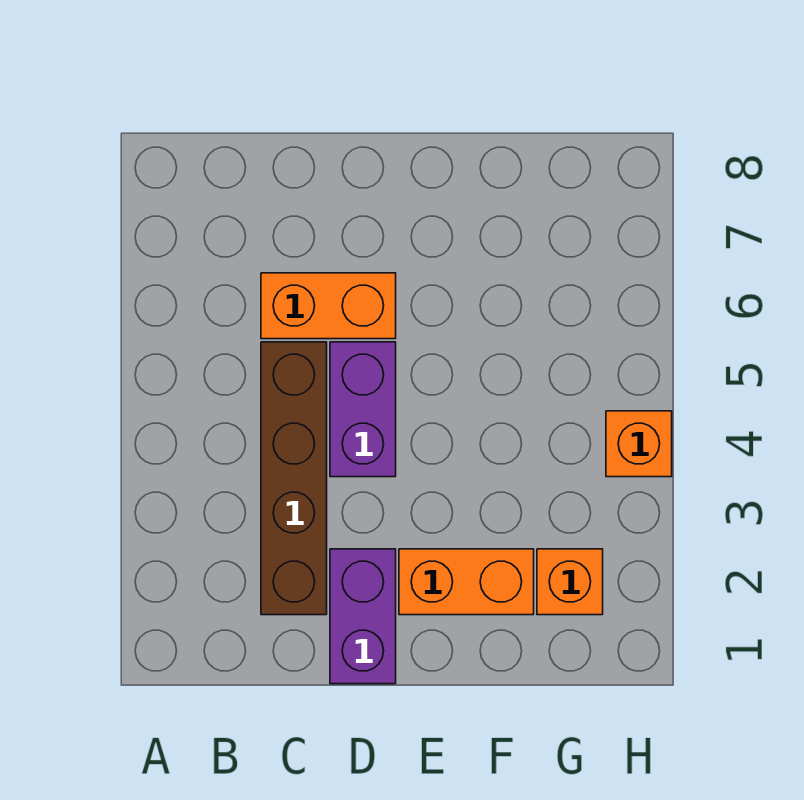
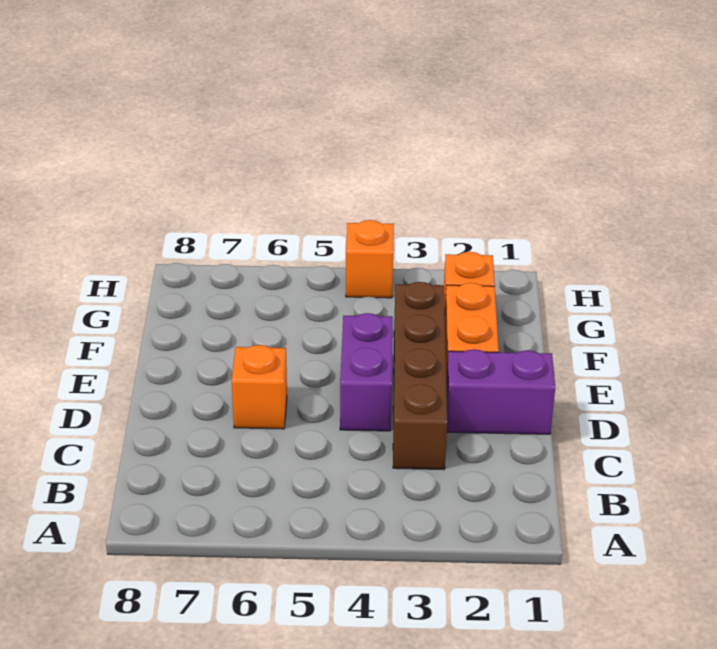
brown brick C2:C5 level 1 -> brown brick C3:F3 level 1
orange brick C6:D6 level 1 -> orange brick D6 level 1
purple brick D4:D5 level 1 -> purple brick D4:E4 level 1

